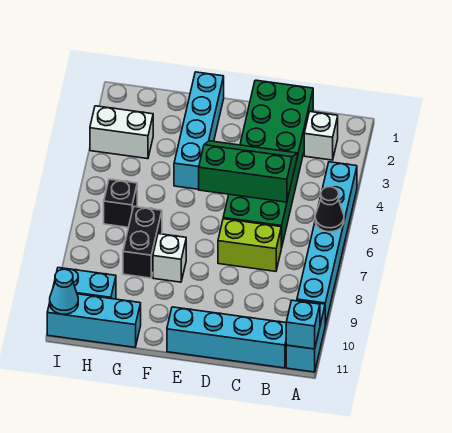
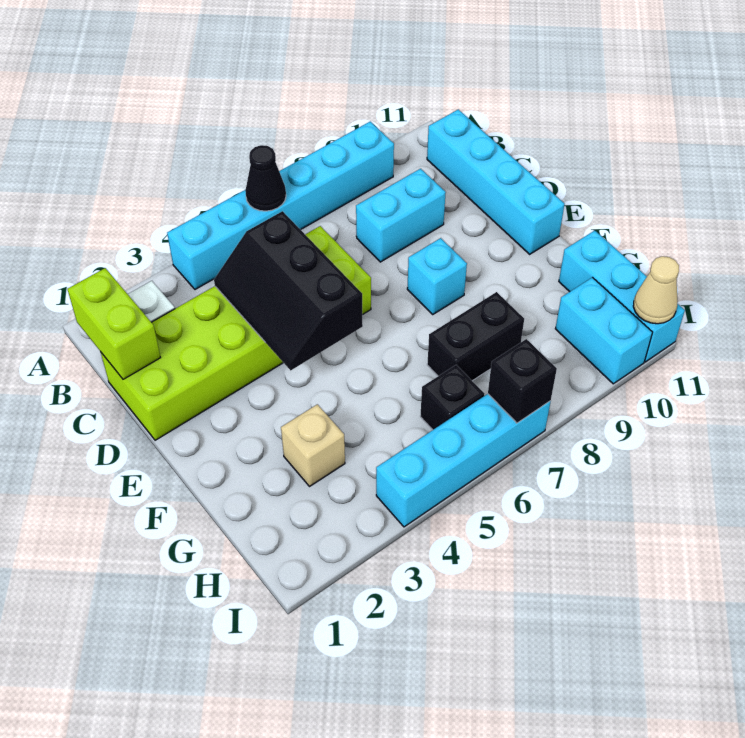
cyan brick A10:A11 level 1 -> cyan brick C8:C9 level 1
cyan brick A11 level 2 -> cyan brick E8 level 1
green brick C1:D6 level 1 -> lime brick C1:D6 level 1
green slope C4:E5 level 2 top 5 -> black slope C4:E5 level 2 top 5
lime brick C7:D7 level 1 -> lime brick B1:C1 level 2
cyan brick F1:F4 level 1 -> cyan brick I4:I7 level 1
white brick F8 level 1 -> none
none -> tan brick G3 level 1
white brick H3:I3 level 1 -> none
none -> black brick I7 level 2
cyan cone I11 level 2 -> tan cone I11 level 2

